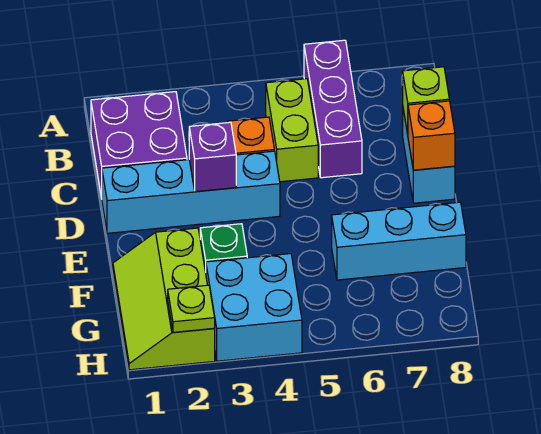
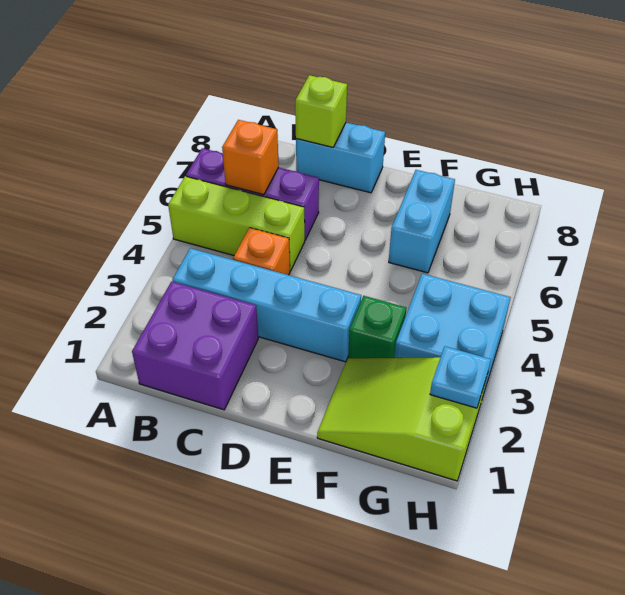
lime brick B5:C5 level 1 -> lime brick A5:C5 level 1
cyan brick D1:D4 level 1 -> cyan brick B3:E3 level 1
purple brick D3 level 2 -> none
orange brick D8 level 2 -> orange brick B6 level 2
lime slope F1:H2 level 1 top 2 -> lime slope F1:H2 level 1 top H
cyan brick F6:F8 level 1 -> cyan brick F6:F7 level 1
lime plate H2 level 2 -> cyan plate H2 level 2

